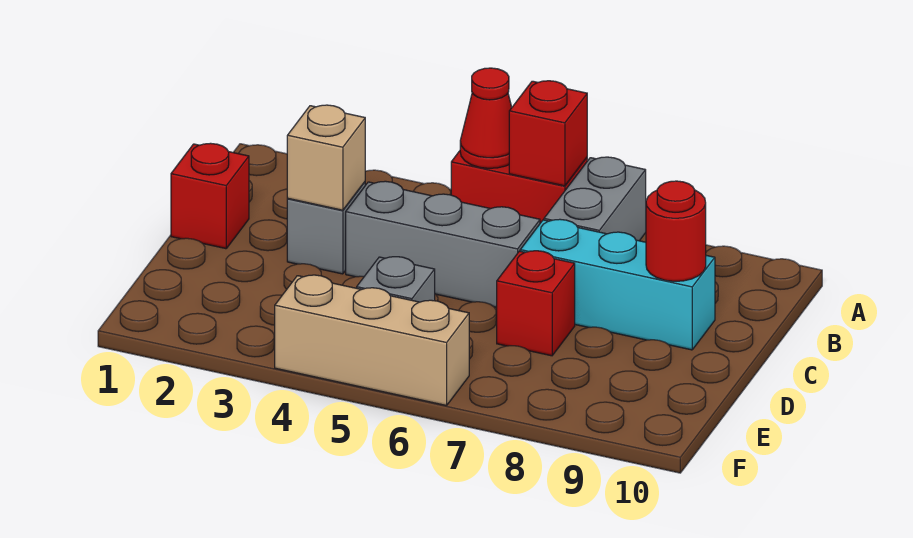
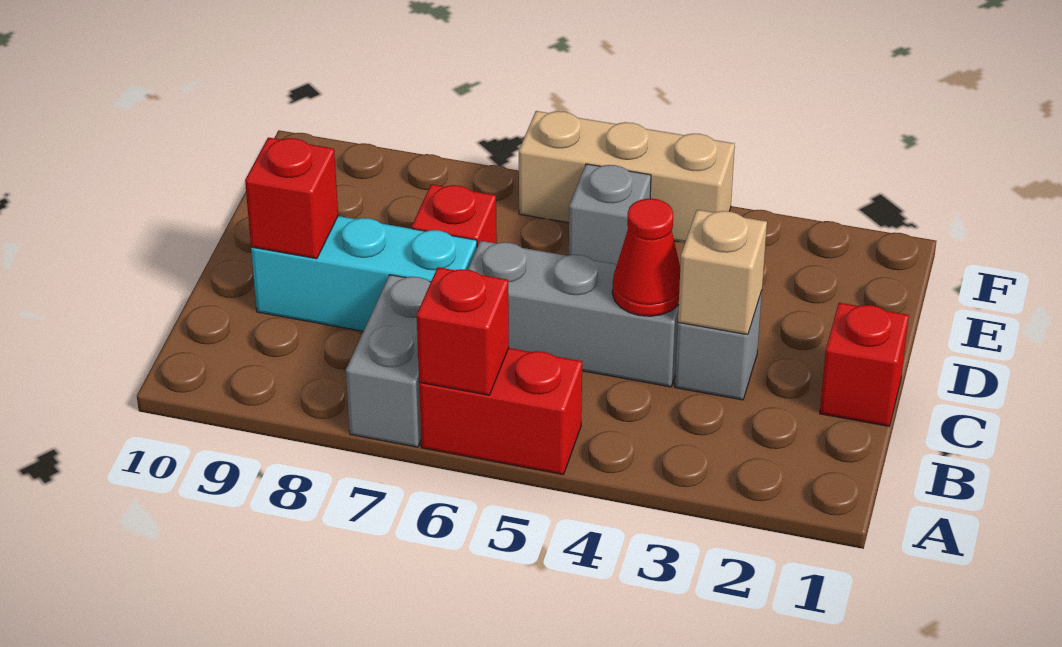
red cone A5 level 2 -> red cone C4 level 2
red round brick C9 level 2 -> red brick C9 level 2

